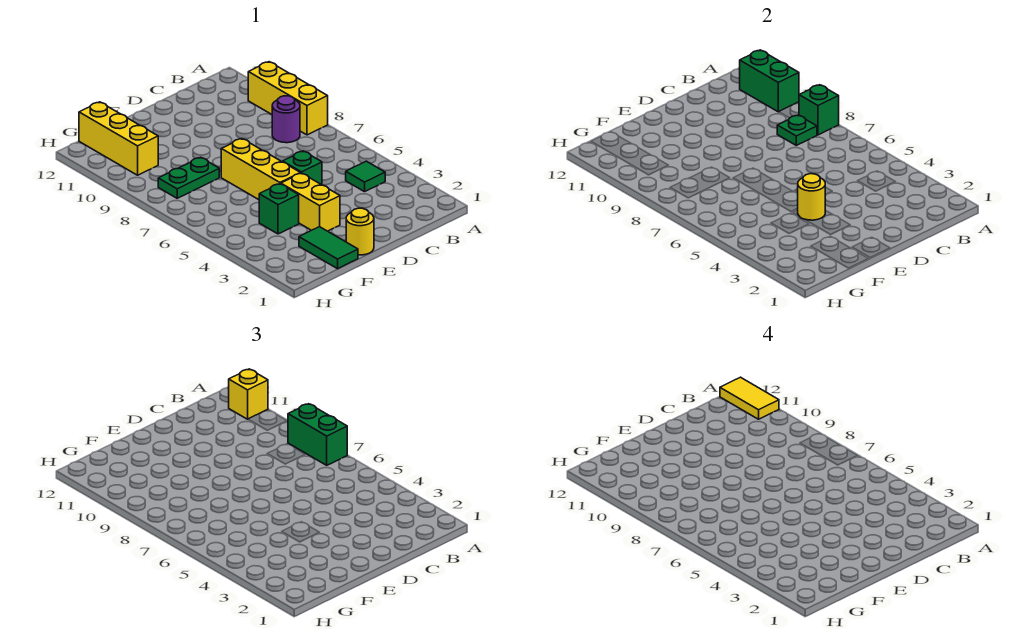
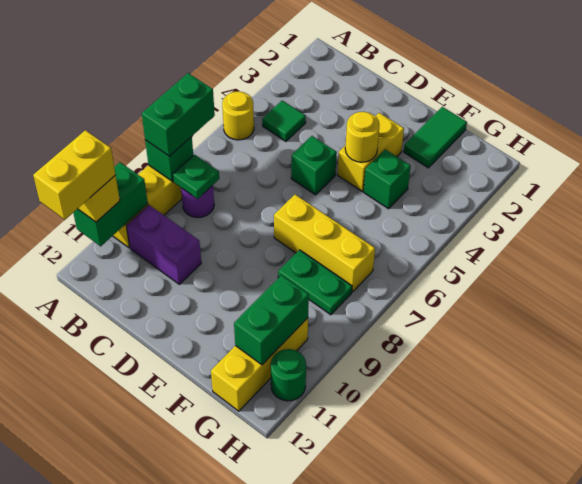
yellow tile A11:A12 level 4 -> yellow brick A11:A12 level 4
none -> purple brick B10:C10 level 1
yellow round brick E1 level 1 -> yellow round brick A5 level 1
yellow brick E5:E7 level 1 -> yellow brick E7:G7 level 1
none -> green brick G10:G11 level 2
none -> green round brick H11 level 1

